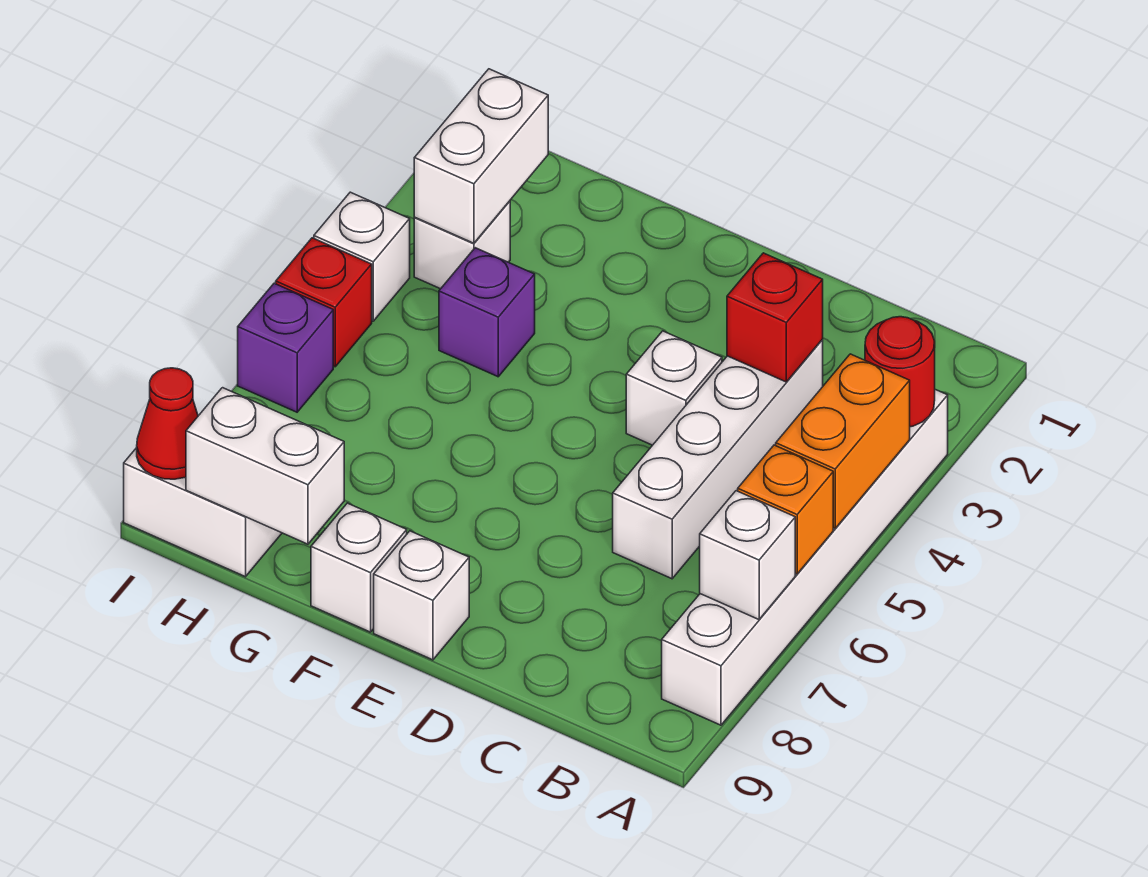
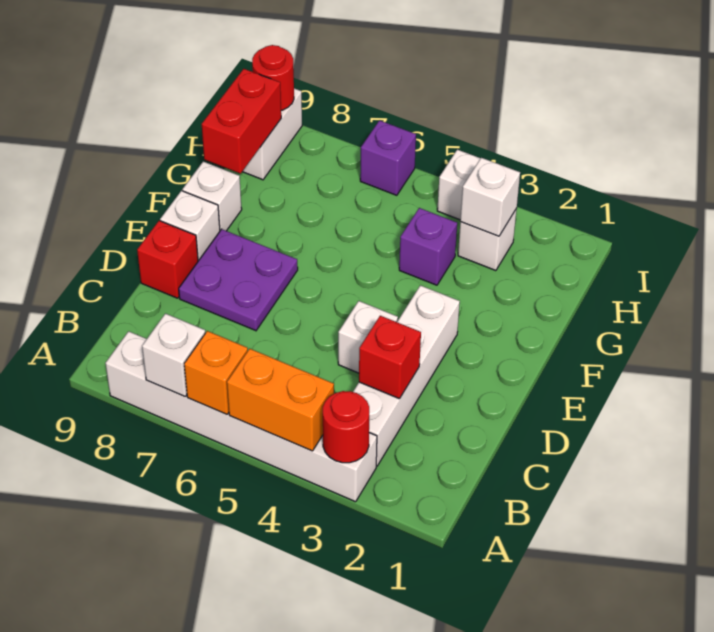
white brick C3:C6 level 1 -> white brick B3:E3 level 1
none -> purple plate D7:E8 level 1
white brick G9:H9 level 2 -> red brick G9:H9 level 2
white brick H2:H3 level 2 -> white brick H3 level 2
red brick I5 level 1 -> red brick D9 level 1
red cone I9 level 2 -> red round brick I9 level 2

